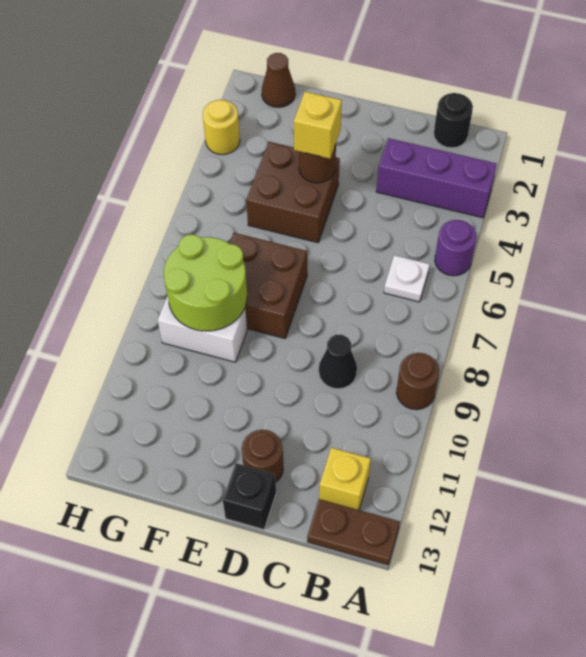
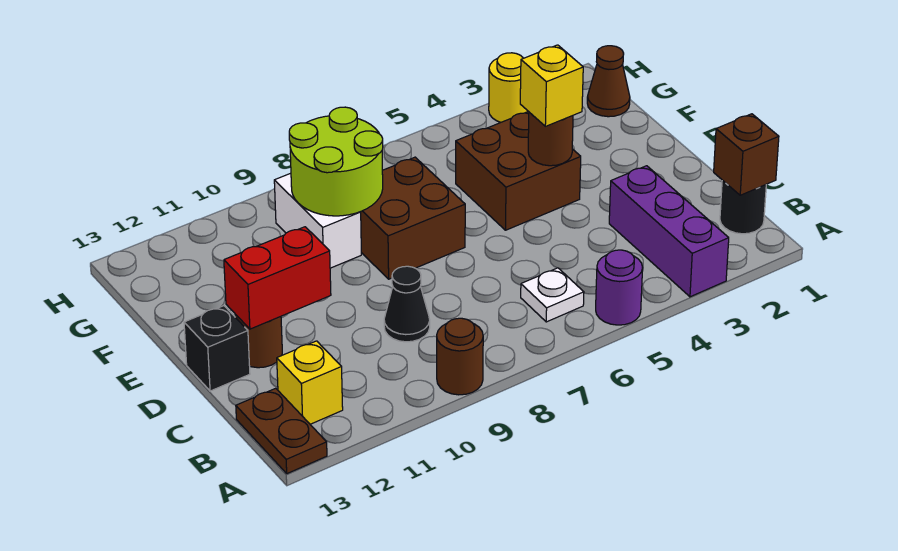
none -> brown brick B1 level 2
none -> red brick D11:D12 level 2

